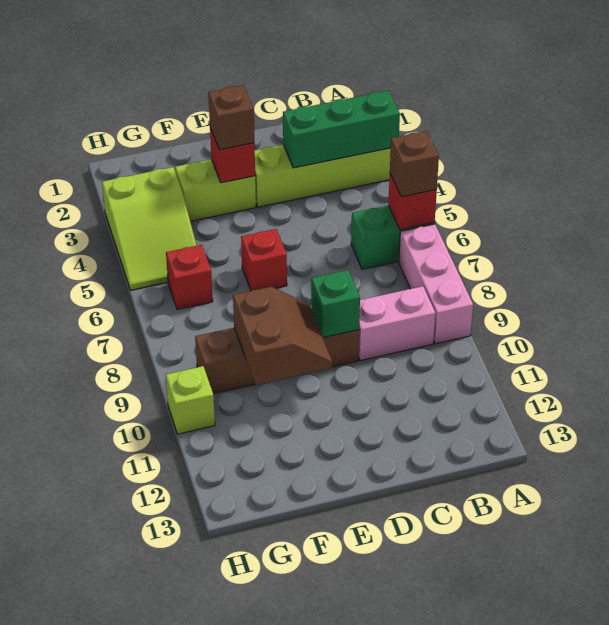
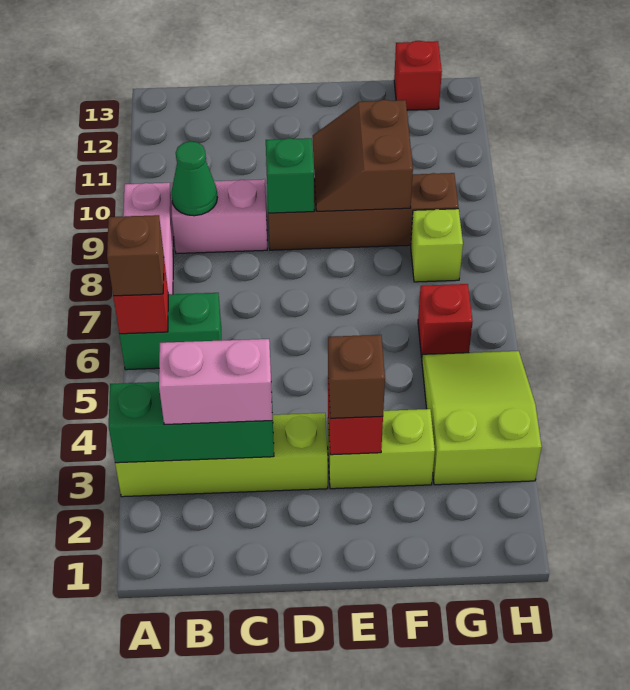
none -> pink brick B3:C3 level 3
none -> green cone B9 level 2
red brick E6 level 1 -> red brick G13 level 1
lime brick H10 level 1 -> lime brick G8 level 1

